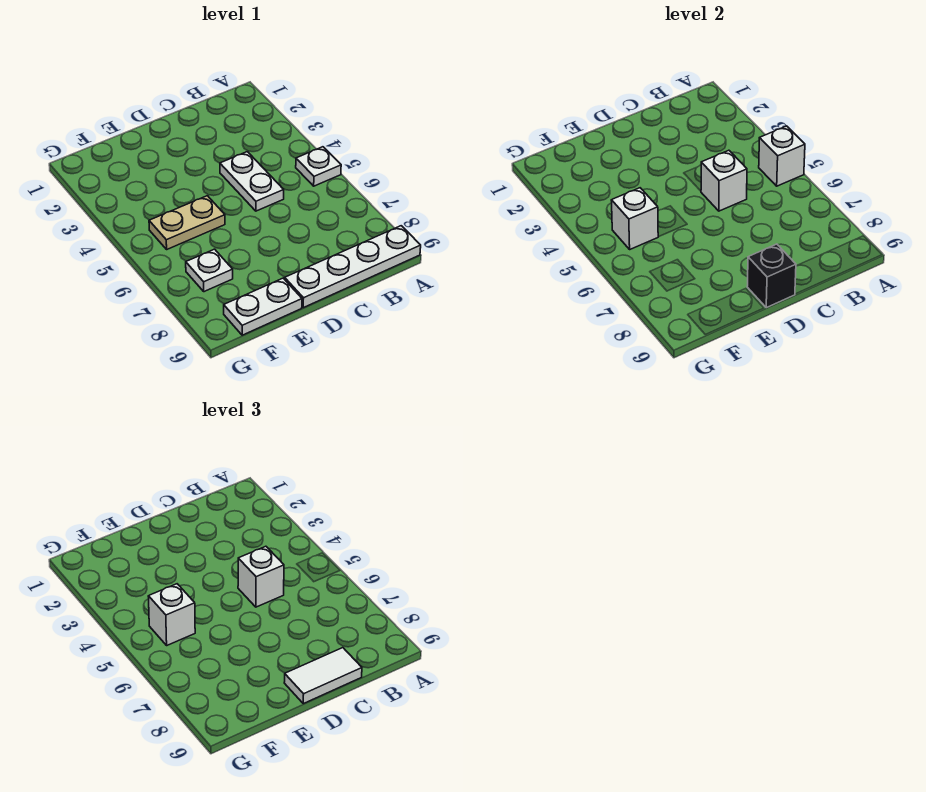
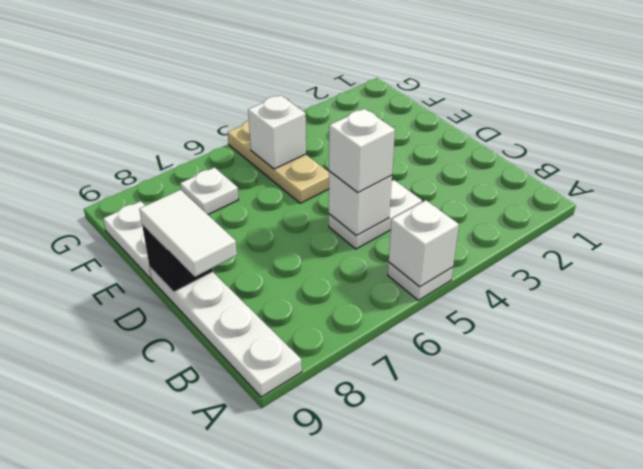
tan plate E5:F5 level 1 -> tan plate E5:G5 level 1
white brick F5 level 3 -> none

